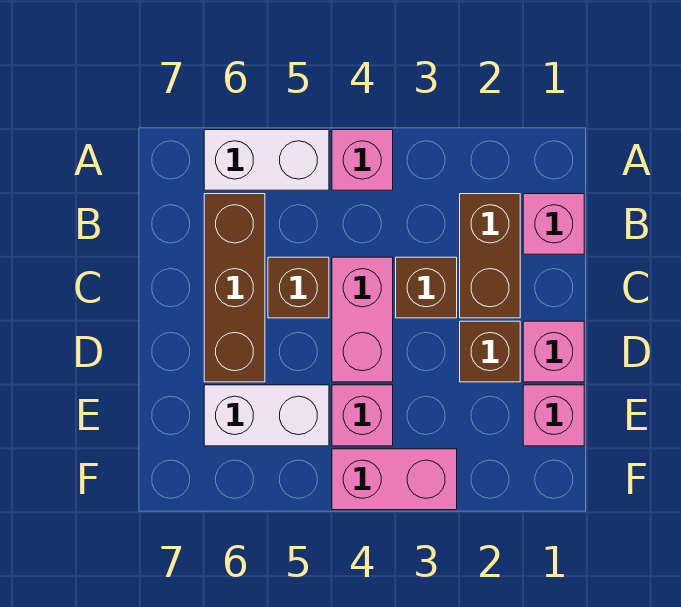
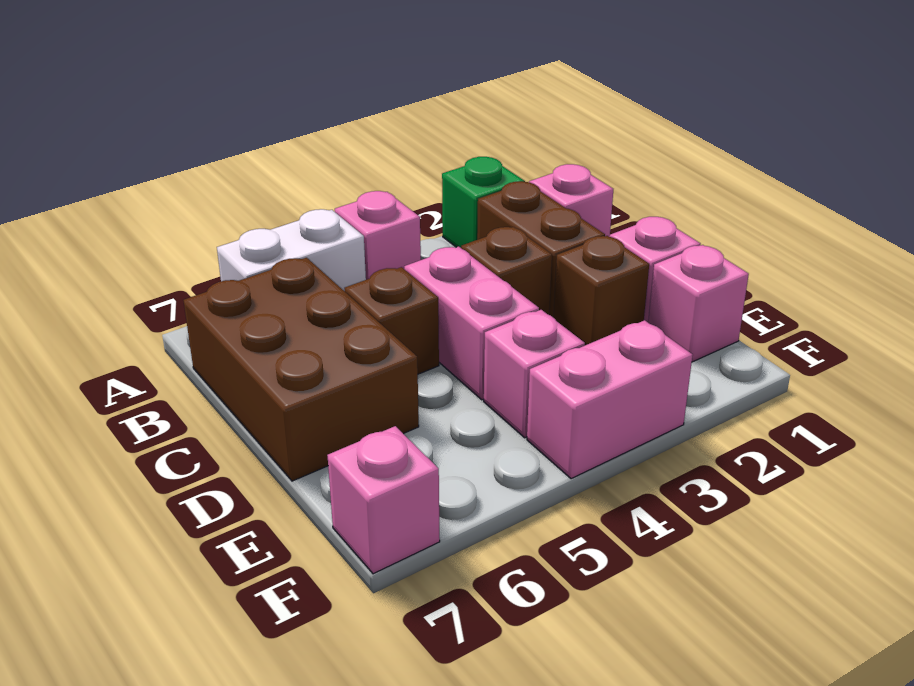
none -> green brick A2 level 1
brown brick B6:D6 level 1 -> brown brick B6:D7 level 1
white brick E5:E6 level 1 -> none
none -> pink brick F7 level 1

